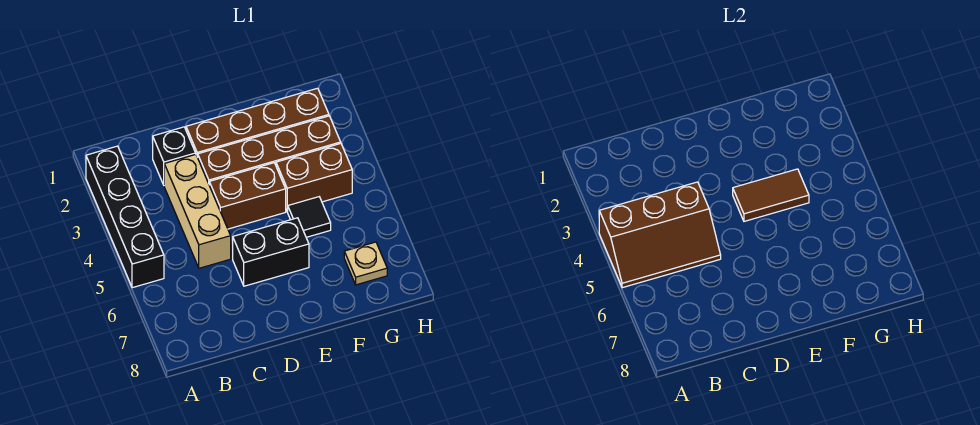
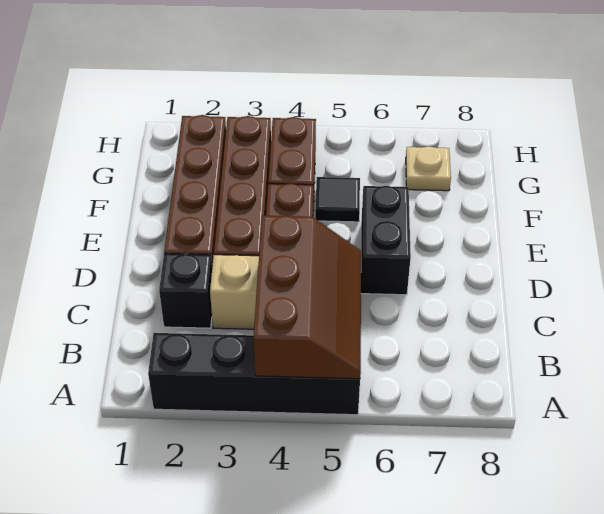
brown tile E4:F4 level 2 -> none

